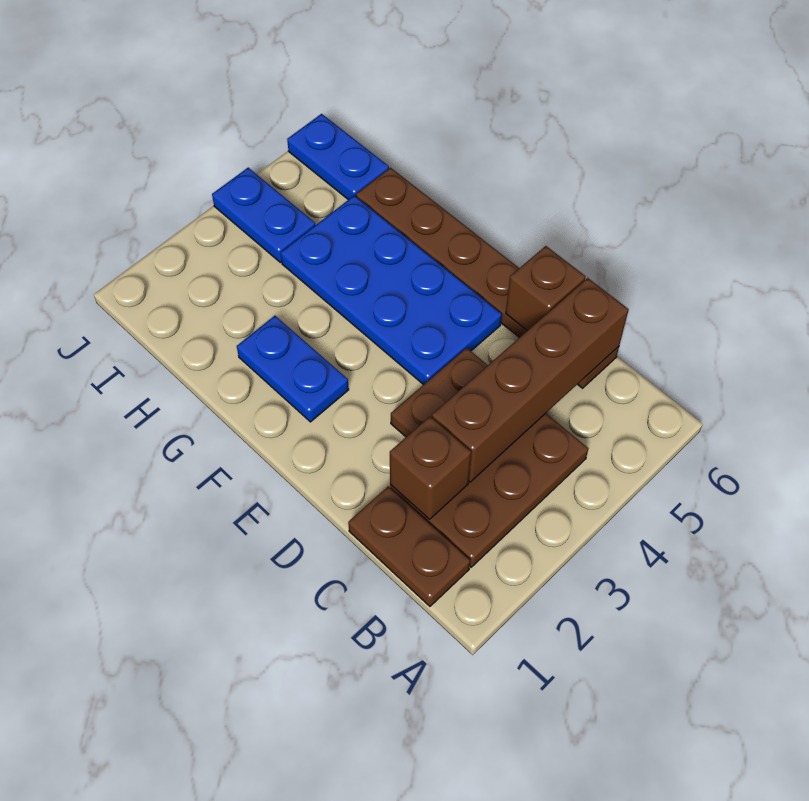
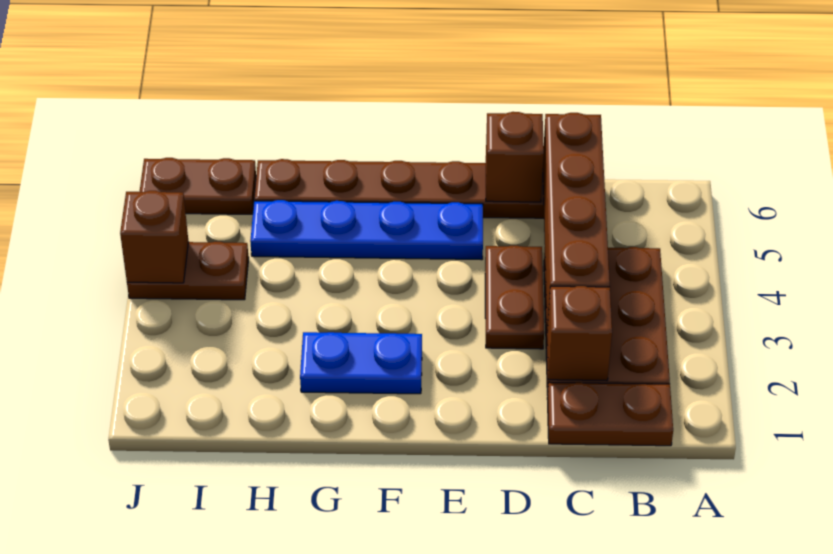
blue plate E4:H5 level 1 -> blue plate E5:H5 level 1
blue plate I4:J4 level 1 -> brown plate I4:J4 level 1
blue plate I6:J6 level 1 -> brown plate I6:J6 level 1
none -> brown brick J4 level 2

